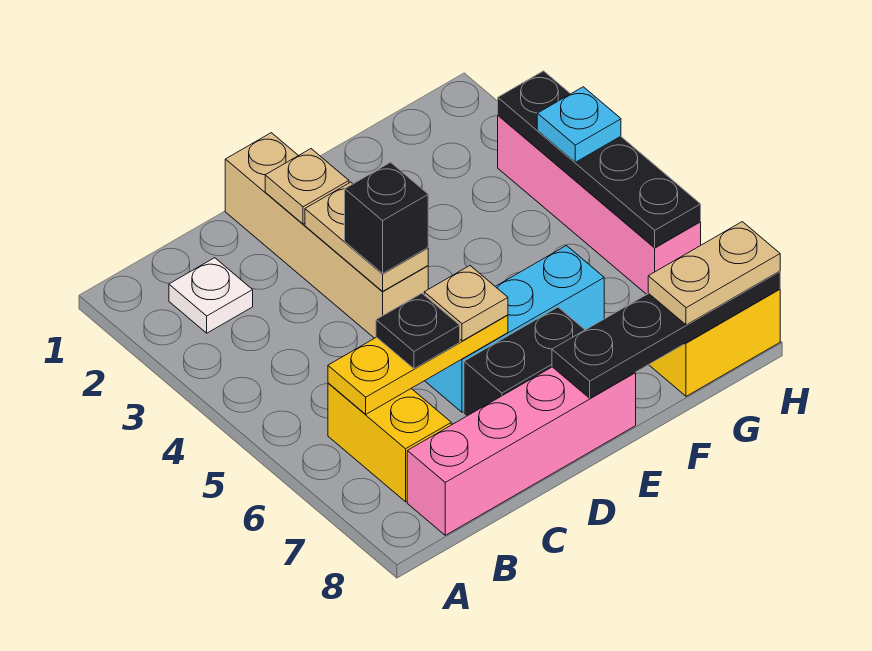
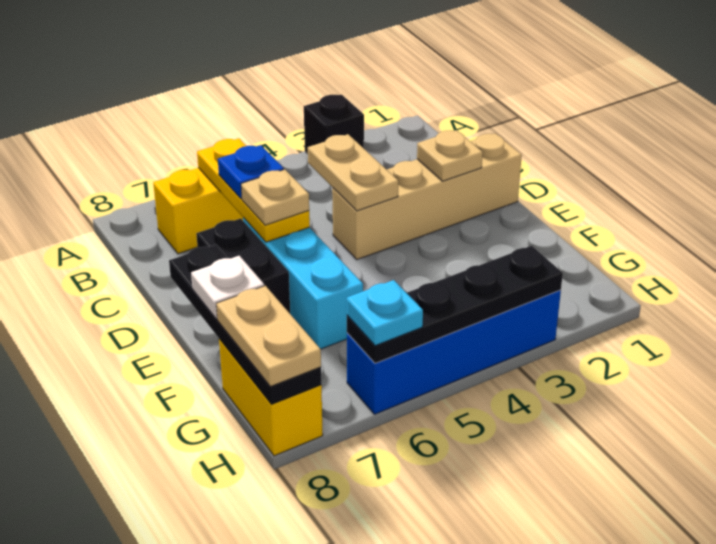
white plate B2 level 1 -> white plate F8 level 3
pink brick B8:E8 level 1 -> none
black plate C6 level 3 -> blue plate C6 level 3
tan plate D3:D4 level 2 -> tan plate C4:D4 level 2
black brick D4 level 3 -> black brick A3 level 1
pink brick H3:H6 level 1 -> blue brick H3:H6 level 1
cyan plate H4 level 3 -> cyan plate H6 level 3

